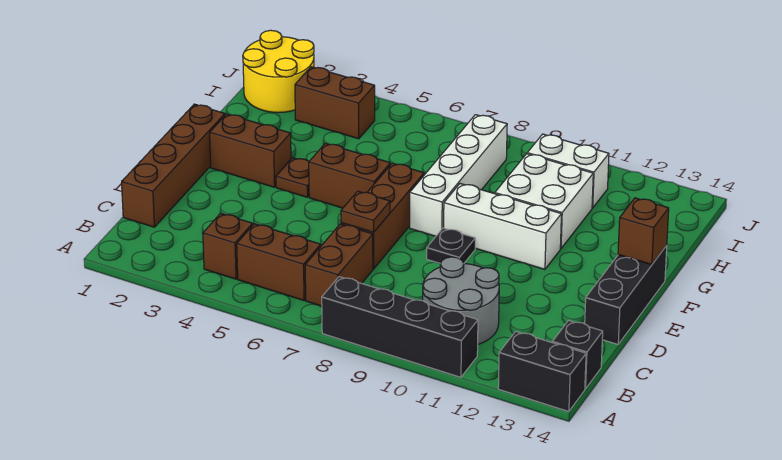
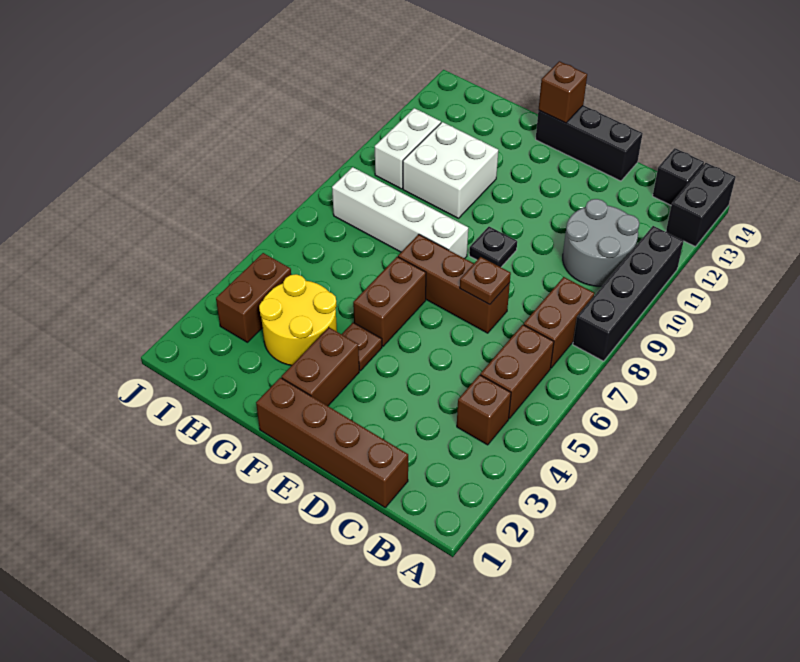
brown brick B7:C7 level 1 -> brown brick B7:B8 level 1
white brick F9:F11 level 1 -> none
yellow round brick I1:J2 level 1 -> yellow round brick G3:H4 level 1

